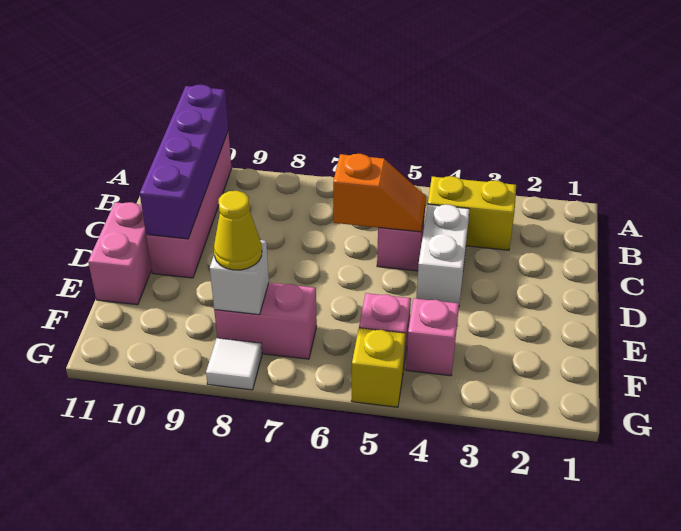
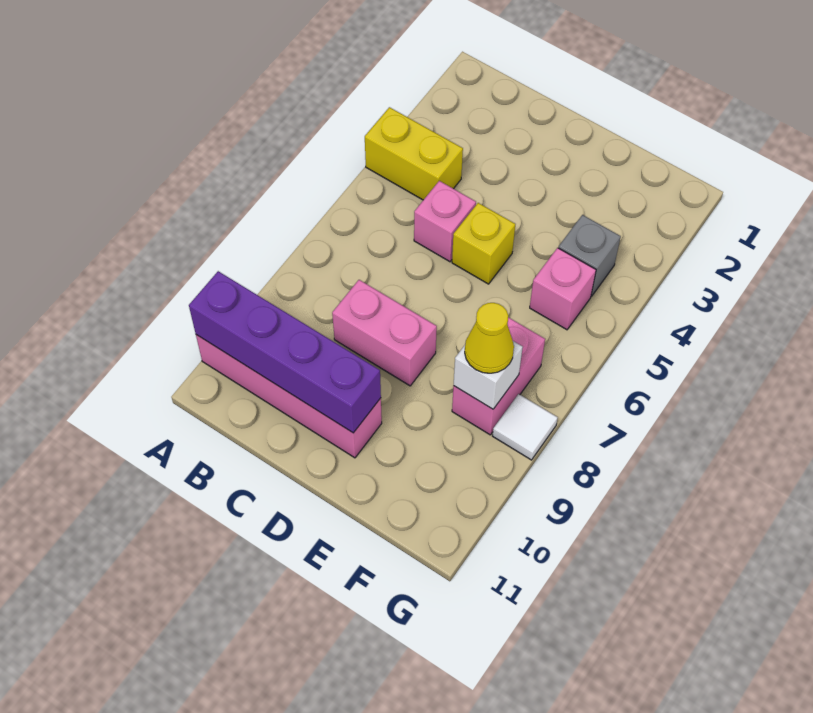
yellow brick B3:B4 level 1 -> yellow brick A4:B4 level 1
white brick C4:D4 level 1 -> none
orange slope C5:C6 level 2 top 6 -> none
pink brick D11:E11 level 1 -> pink brick C8:D8 level 1
pink brick F4 level 1 -> grey brick F4 level 1
yellow brick G5 level 1 -> yellow brick D5 level 1

